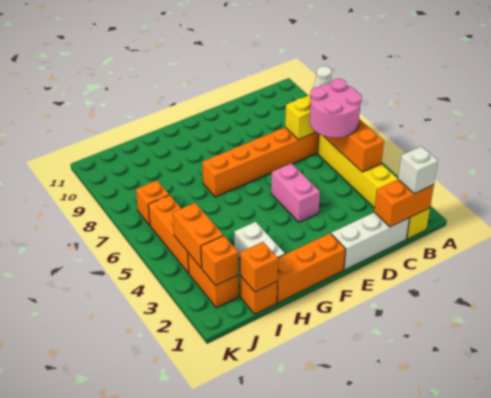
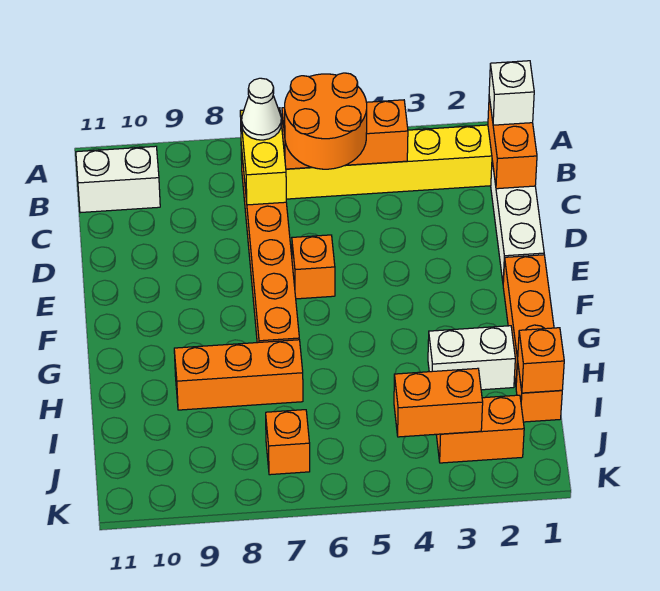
pink round brick B5:C6 level 3 -> orange round brick B5:C6 level 3
none -> white brick B10:B11 level 1
pink brick E4:E5 level 1 -> none
orange brick J2 level 2 -> orange brick E6 level 1
orange brick J4:J6 level 1 -> orange brick H7:H9 level 1

